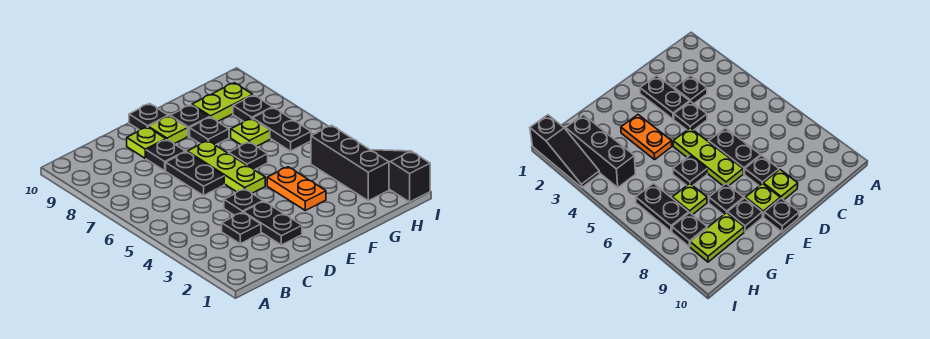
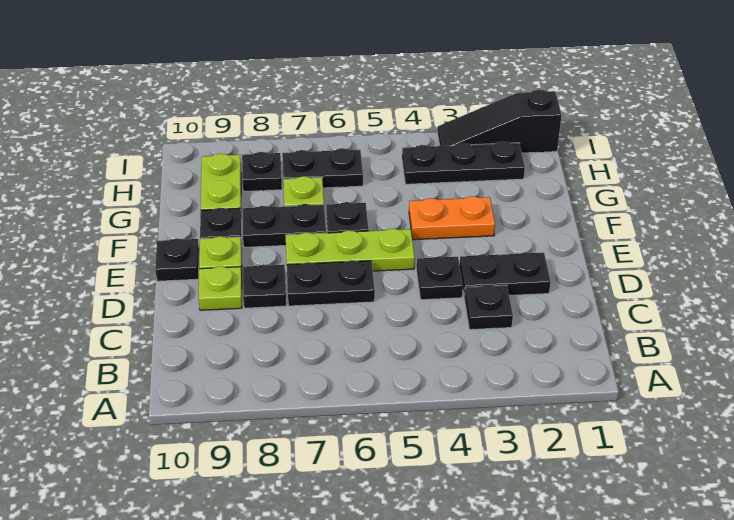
black plate F8 level 1 -> black plate F7:F8 level 1
black brick H2:H4 level 1 -> black plate H2:H4 level 1

